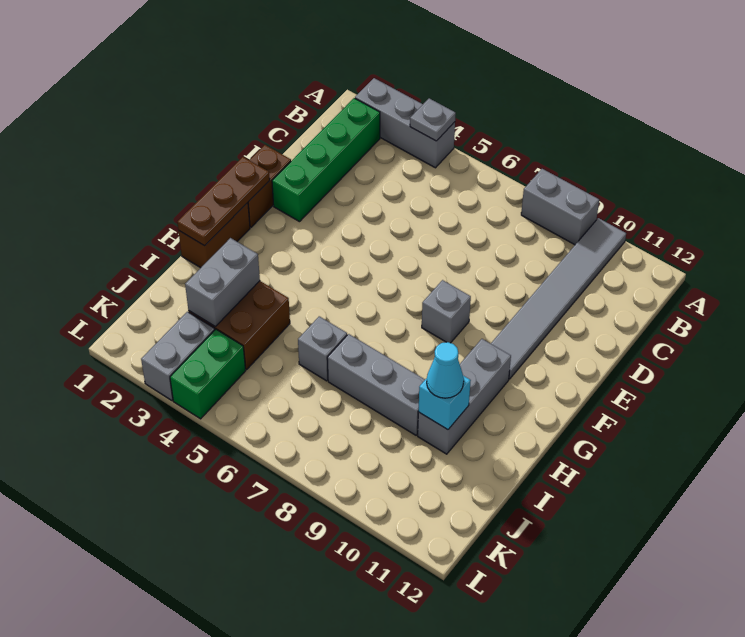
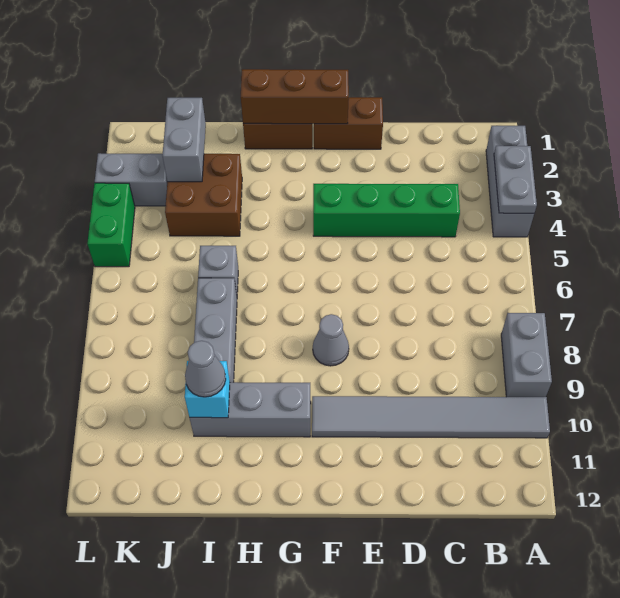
grey plate A4 level 2 -> grey plate A3:A4 level 2
green brick B2:E2 level 1 -> green brick C4:F4 level 1
brown plate F1:H1 level 2 -> brown brick F1:H1 level 2
grey brick F8 level 1 -> grey cone F8 level 1
grey brick I3:J3 level 2 -> grey brick J2:J3 level 2
cyan cone I10 level 3 -> grey cone I10 level 3
green brick K4:L4 level 1 -> green brick L4:L5 level 1

